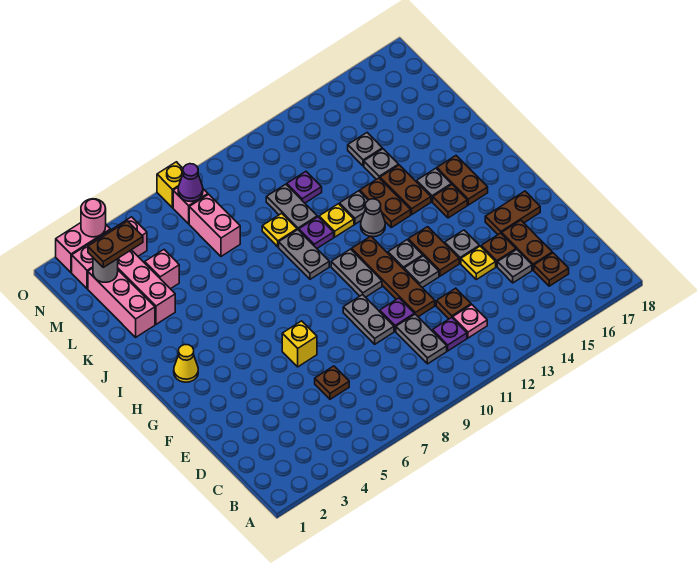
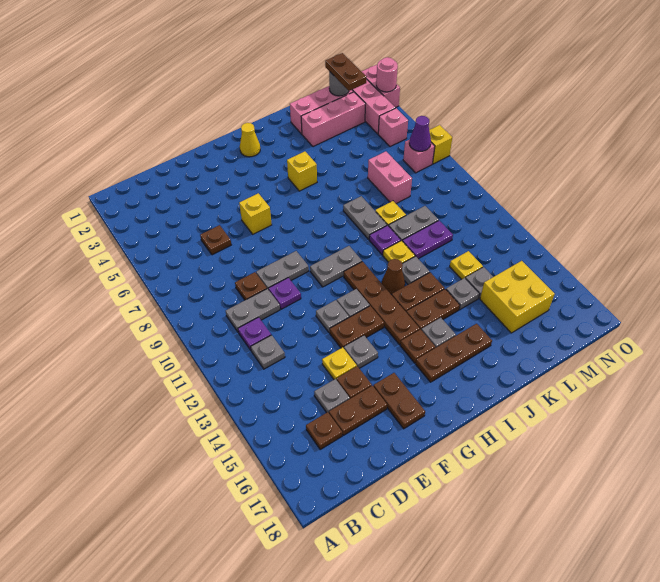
pink plate C12 level 1 -> grey plate C12 level 1
brown plate D12 level 1 -> brown plate D9 level 1
brown plate E11:H11 level 1 -> brown plate H11:H14 level 1
brown plate H16:I16 level 1 -> brown plate H16:J16 level 1
none -> yellow brick I5 level 1
grey plate I9:J9 level 1 -> grey plate J8:J9 level 1
grey cone I12 level 1 -> brown cone I12 level 1
pink brick L4 level 1 -> pink brick N5 level 1
pink brick L7:M7 level 1 -> pink brick L7:L8 level 1
purple plate L11 level 1 -> purple plate K11:L11 level 1
none -> yellow plate L13 level 1
none -> yellow brick L15:M16 level 1

